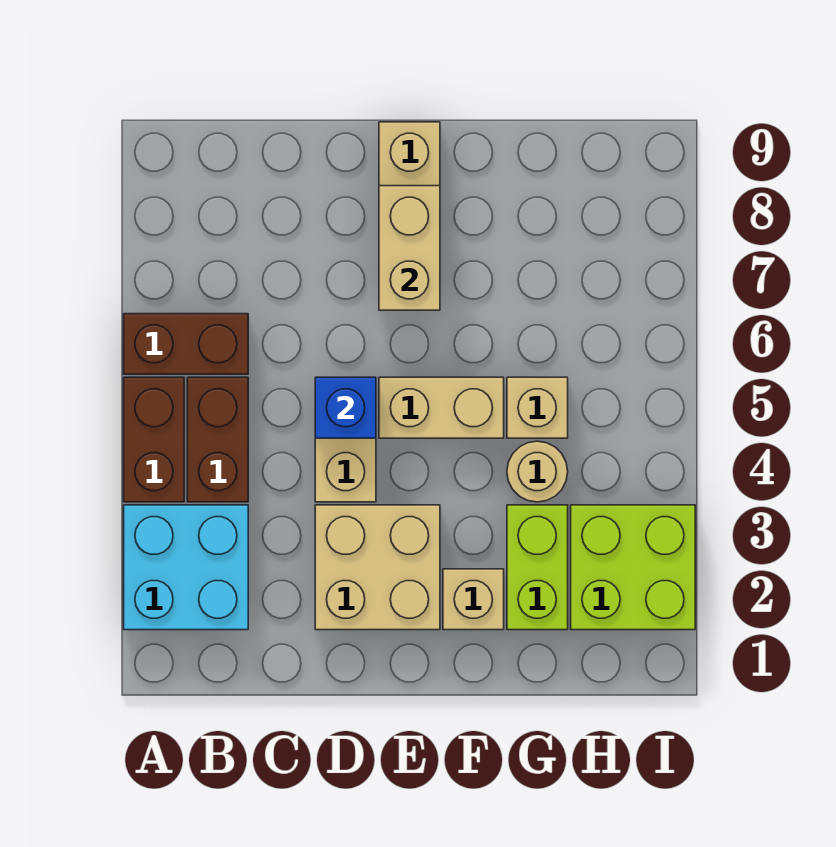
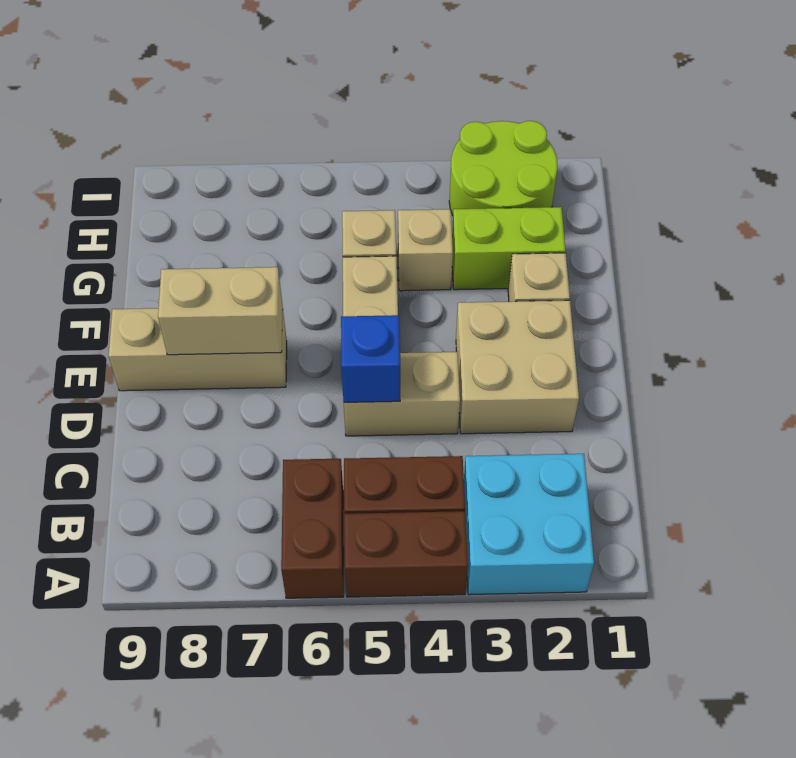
tan round brick G4 level 1 -> tan brick G4 level 1
lime brick H2:I3 level 1 -> lime round brick H2:I3 level 1

